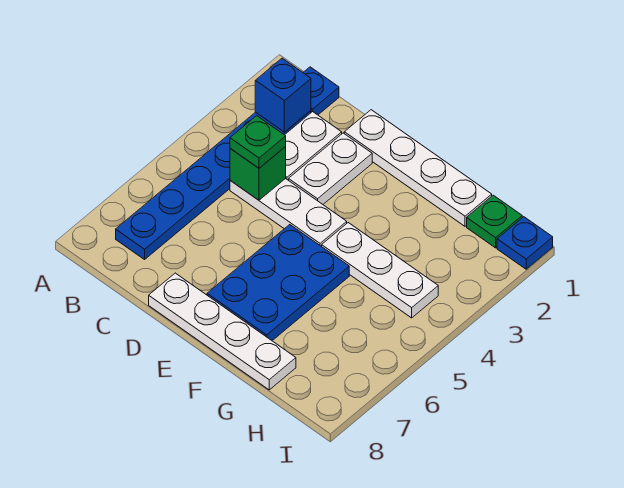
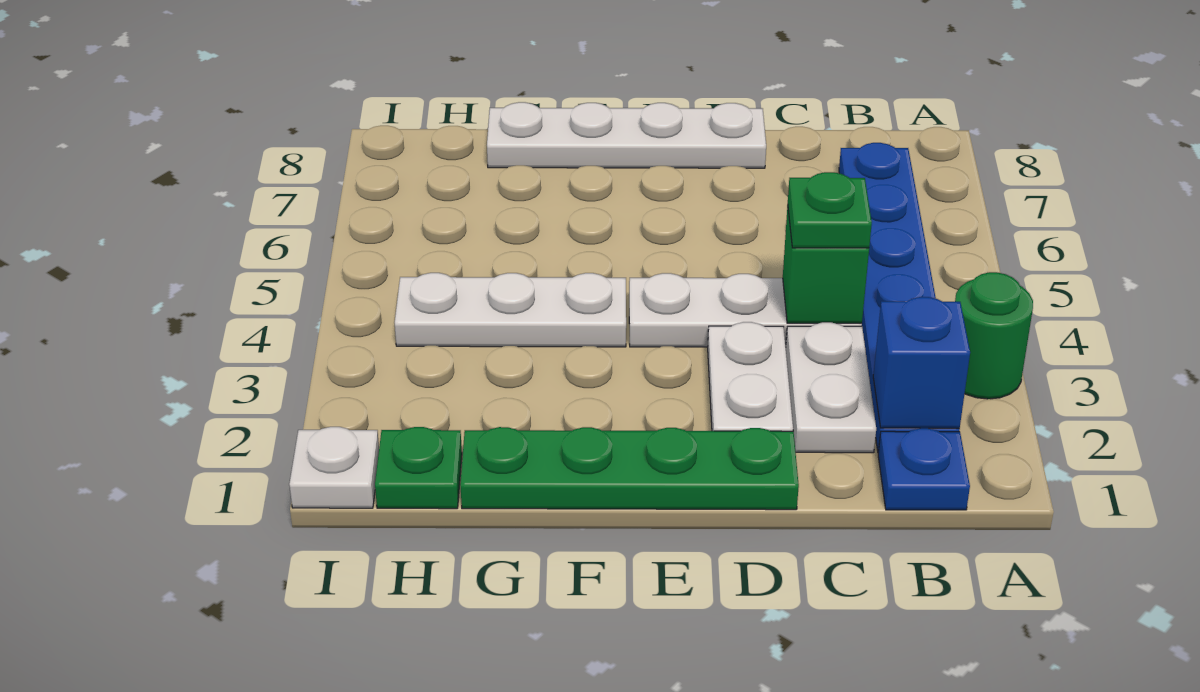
none -> green round brick A3 level 1
white plate D1:G1 level 1 -> green plate D1:G1 level 1
blue plate E5:F7 level 1 -> none
blue plate I1 level 1 -> white plate I1 level 1

